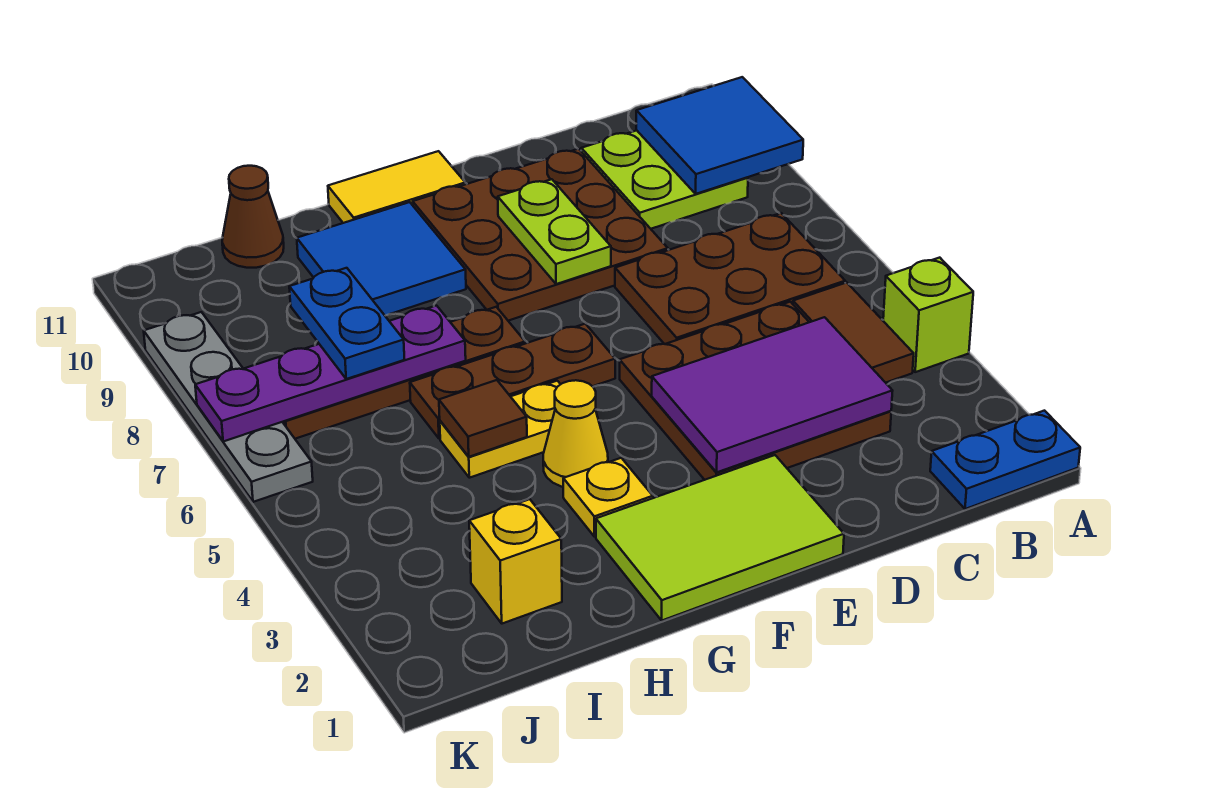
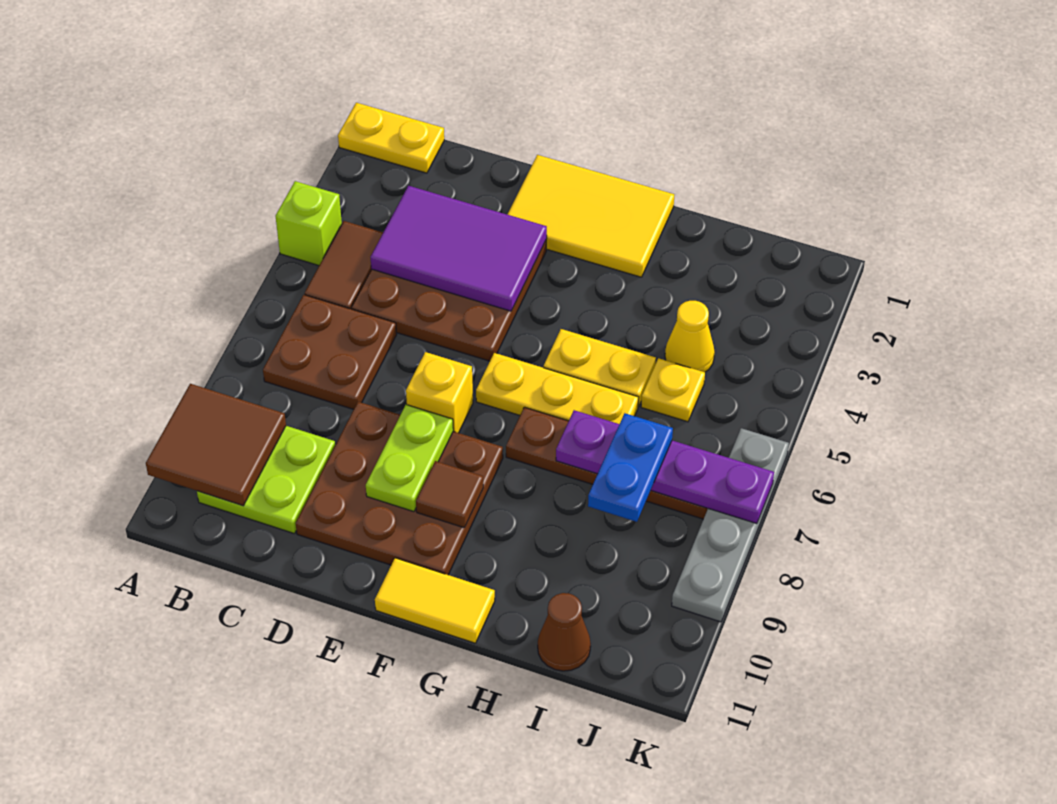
blue plate A1:B1 level 1 -> yellow plate A1:B1 level 1
blue tile A9:B10 level 2 -> brown tile A9:B10 level 2
brown plate B6:D7 level 1 -> brown plate B6:C7 level 1
lime tile E1:G2 level 1 -> yellow tile E1:G2 level 1
brown plate F6:H6 level 1 -> yellow plate F6:H6 level 1
yellow plate G3 level 1 -> yellow plate I5 level 1
yellow cone G4 level 1 -> yellow cone I4 level 1
blue tile G9:H10 level 1 -> none
brown tile H5 level 2 -> brown tile F9 level 2
yellow brick I2 level 1 -> yellow brick E7 level 1

